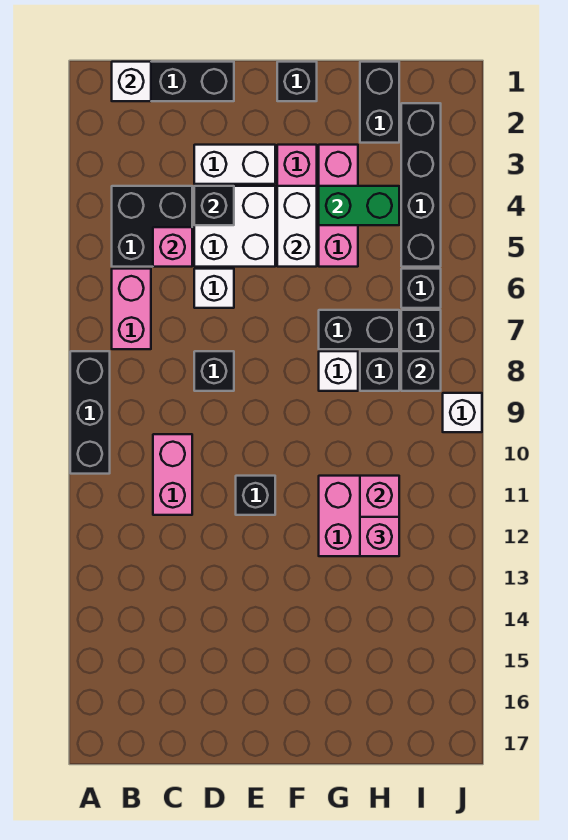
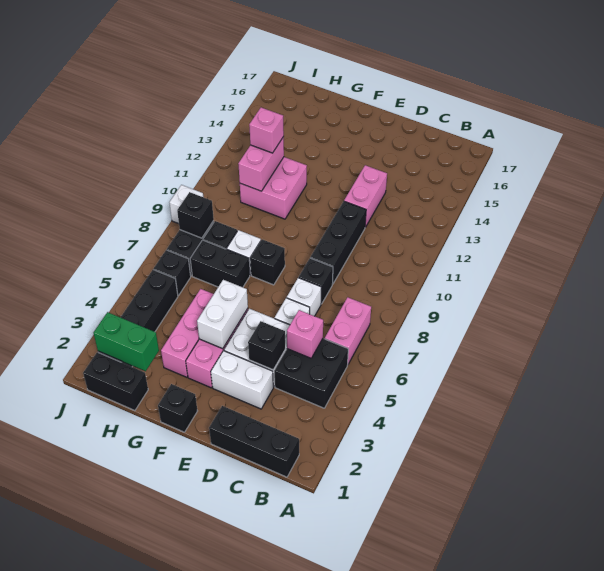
black brick A8:A10 level 1 -> black brick D9:D11 level 1
white brick B1 level 2 -> white brick D7 level 1
pink brick C10:C11 level 1 -> pink brick D12:D13 level 1
black brick E11 level 1 -> black brick F8 level 1
green brick G4:H4 level 2 -> green brick H2:I2 level 2
black brick H1:H2 level 1 -> black brick H1:I1 level 1

